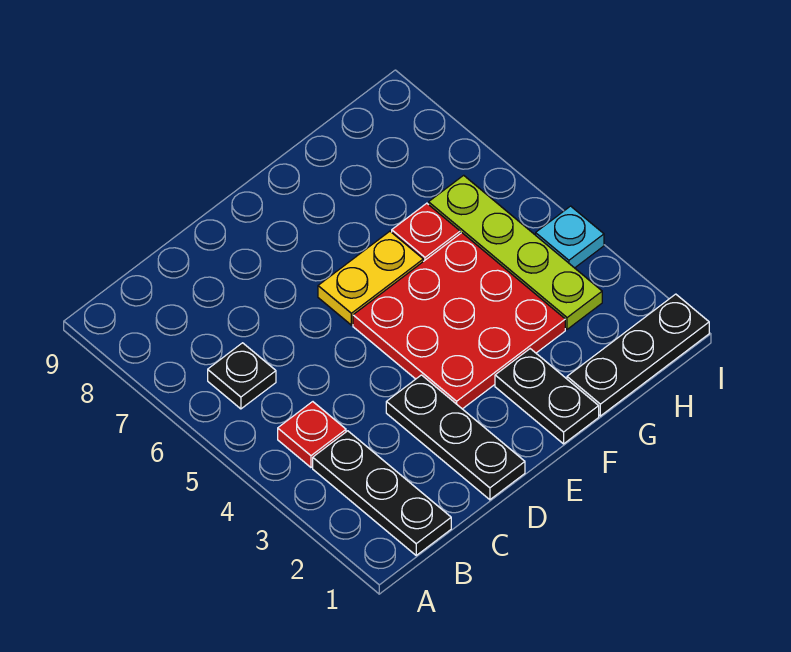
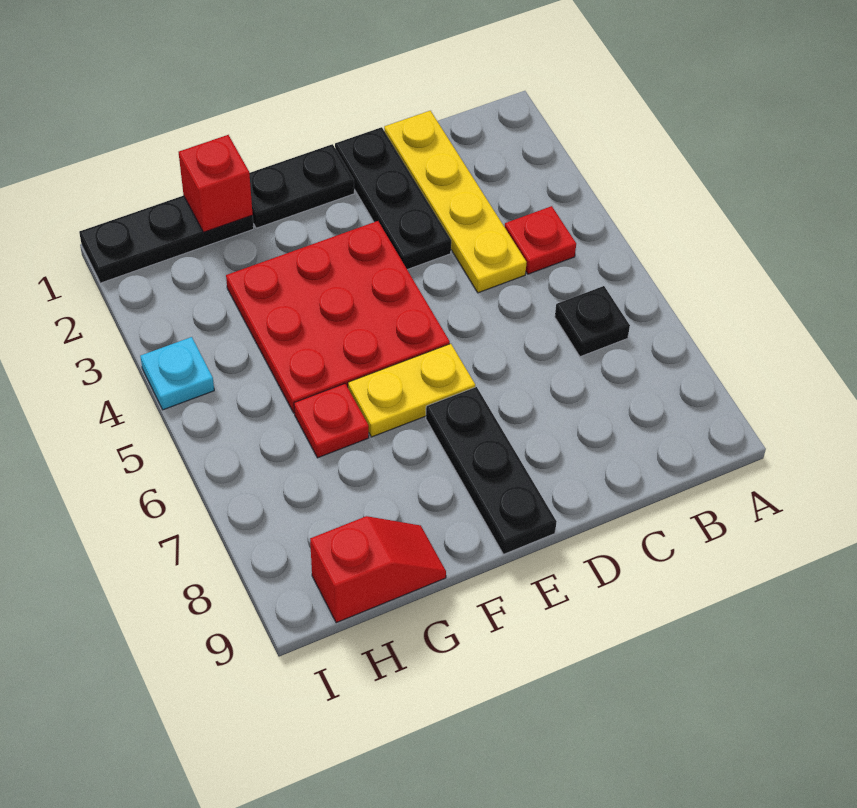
black plate B1:B3 level 1 -> black plate E7:E9 level 1
none -> yellow plate C1:C4 level 1
black plate F1:F2 level 1 -> black plate E1:F1 level 1
none -> red brick G1 level 2
none -> red slope G9:H9 level 1 top H
lime plate H3:H6 level 1 -> none

